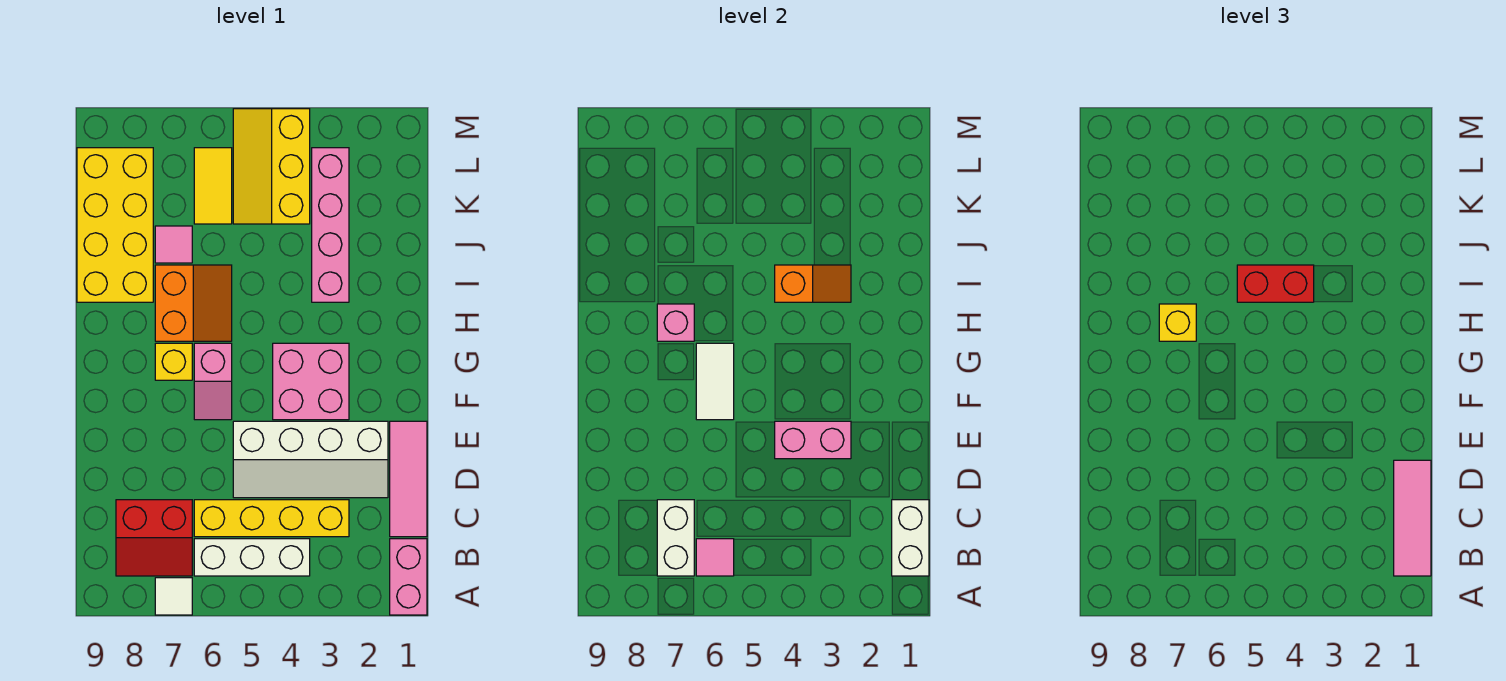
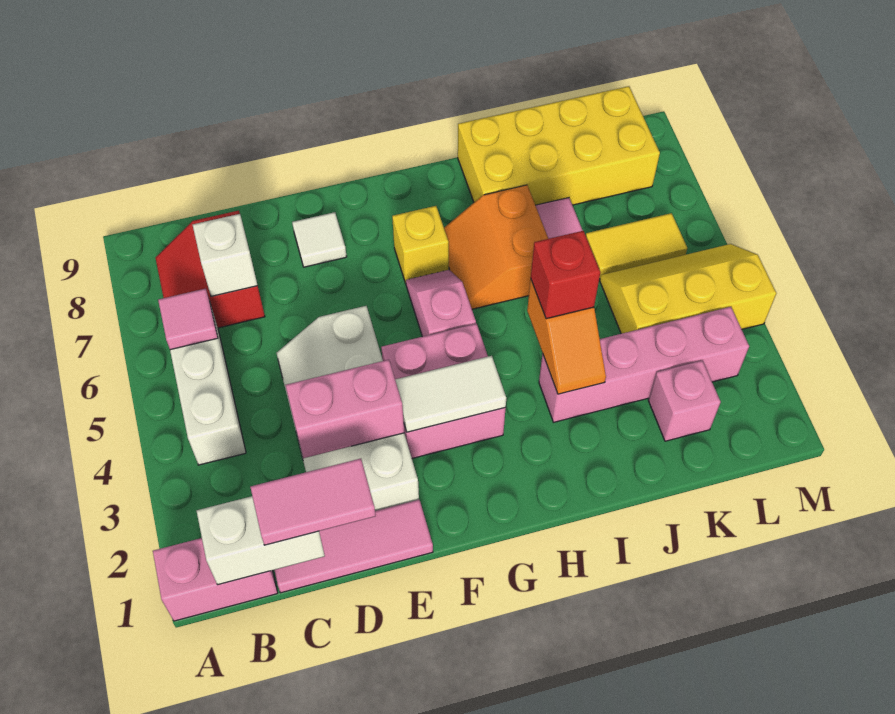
white tile A7 level 1 -> white tile E8 level 1
pink tile B1:D1 level 3 -> pink tile C1:D1 level 3
white brick B7:C7 level 2 -> white brick C7 level 2
yellow brick C3:C6 level 1 -> none
pink brick E3:E4 level 2 -> pink brick D3:E3 level 2
pink slope F6:G6 level 1 top G -> pink slope G5:G6 level 1 top 5
white tile F6:G6 level 2 -> white tile F3:G3 level 2
orange slope H6:I7 level 1 top 7 -> orange slope H6:I7 level 1 top I
pink brick H7 level 2 -> pink brick K2 level 1
yellow brick H7 level 3 -> none
red brick I4:I5 level 3 -> red brick I4 level 3

